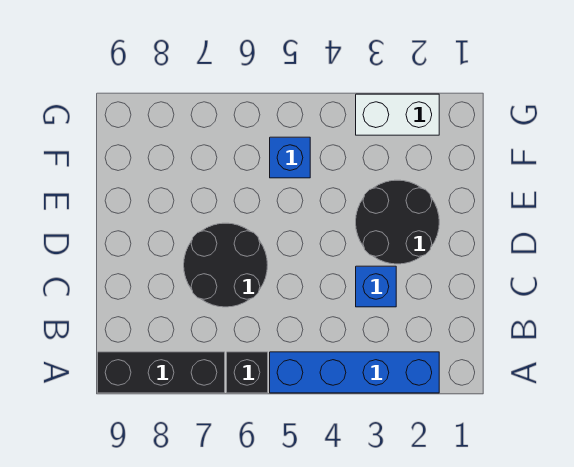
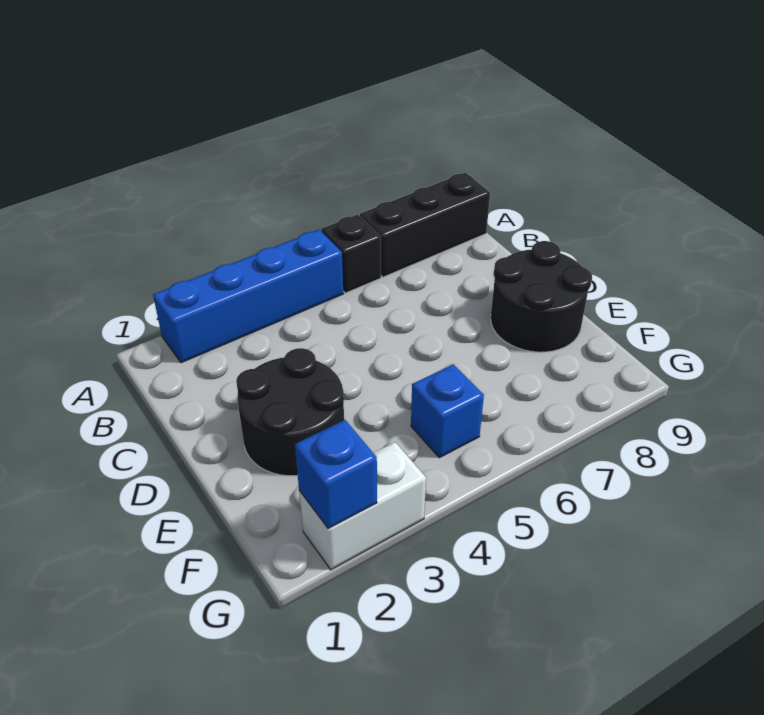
blue brick C3 level 1 -> blue brick G2 level 2
black round brick C6:D7 level 1 -> black round brick D8:E9 level 1

